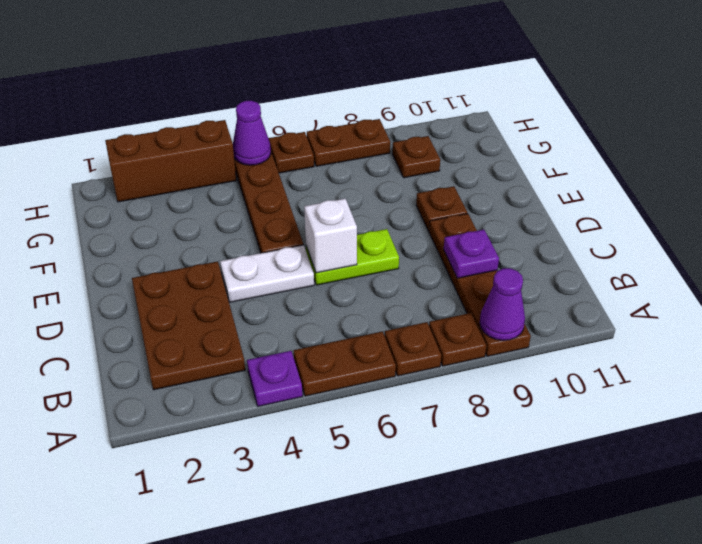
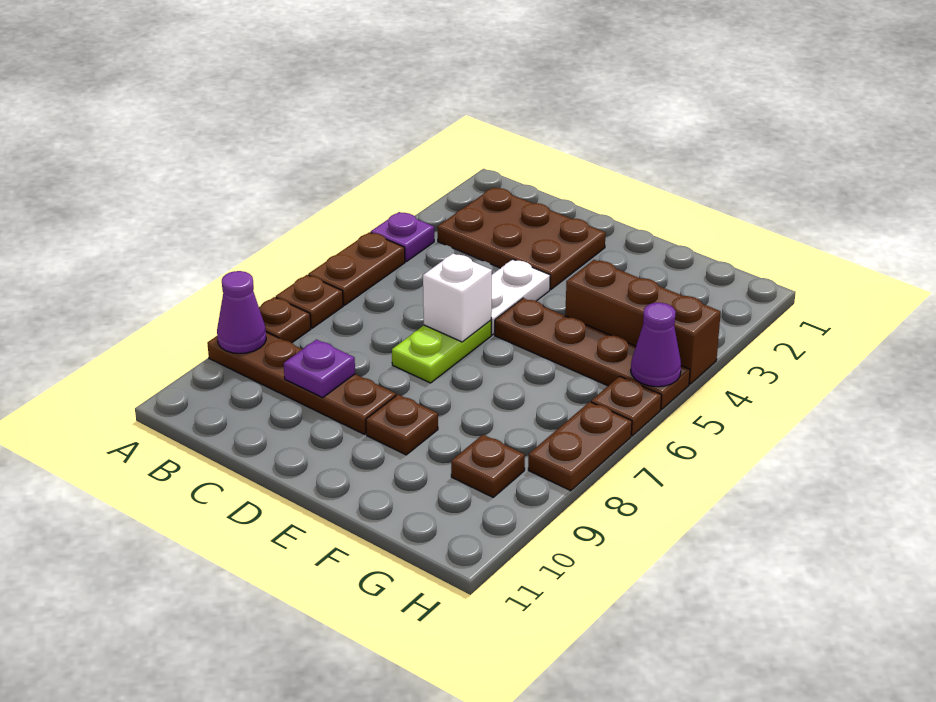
brown brick H2:H4 level 1 -> brown brick F4:H4 level 1

